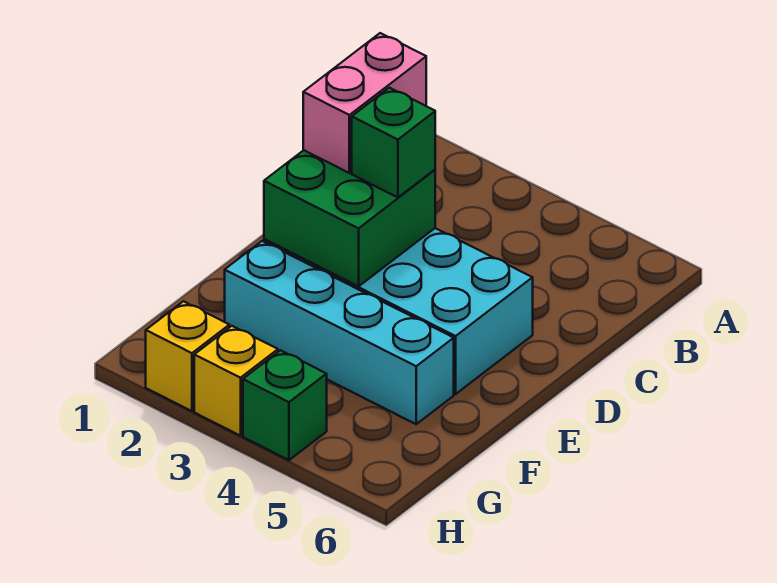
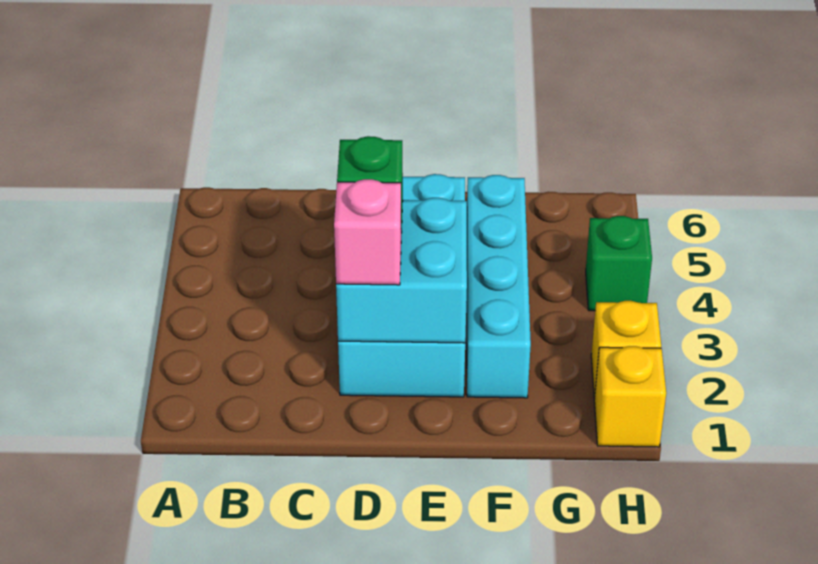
pink brick C2:D2 level 3 -> pink brick D2 level 3
green brick D2:E3 level 2 -> cyan brick D2:E3 level 2
yellow brick H3 level 1 -> yellow brick H1 level 1

